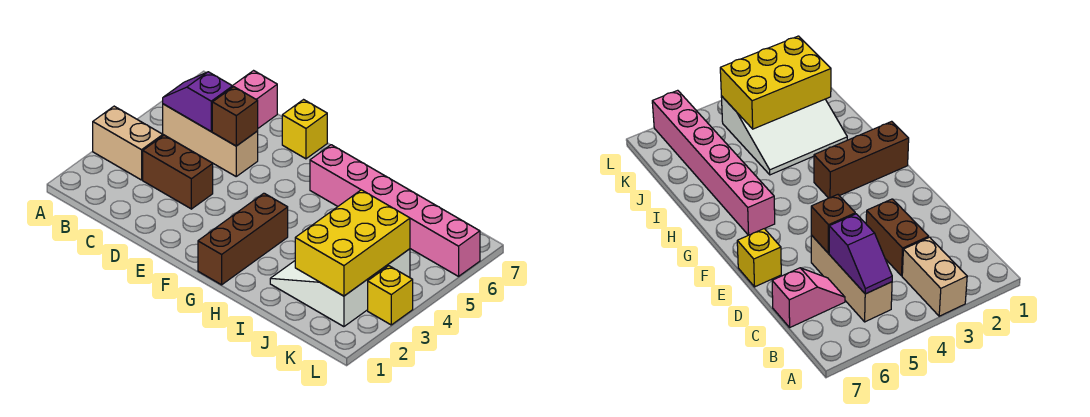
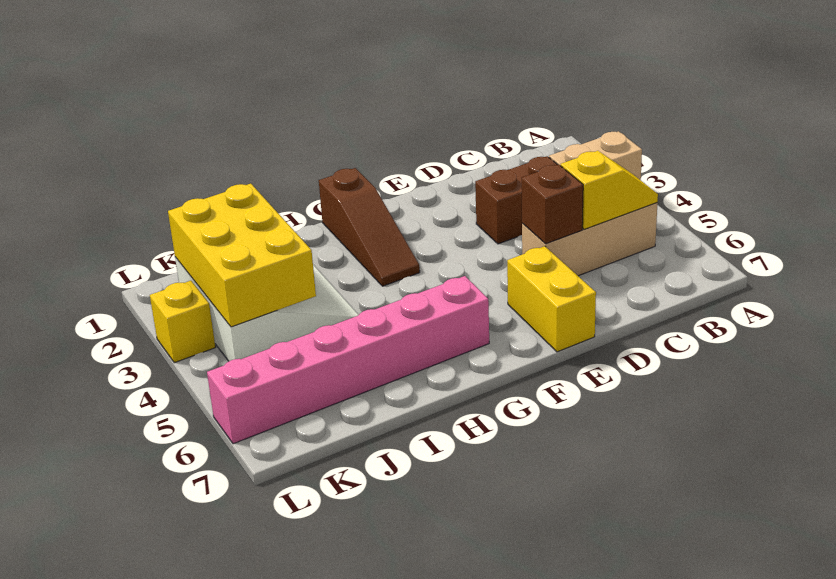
purple slope B5:C5 level 2 top C -> yellow slope B5:C5 level 2 top C
pink slope C6:C7 level 1 top 7 -> none
yellow brick E7 level 1 -> yellow brick E6:E7 level 1
brown brick G1:G3 level 1 -> brown slope G1:G3 level 1 top 1

